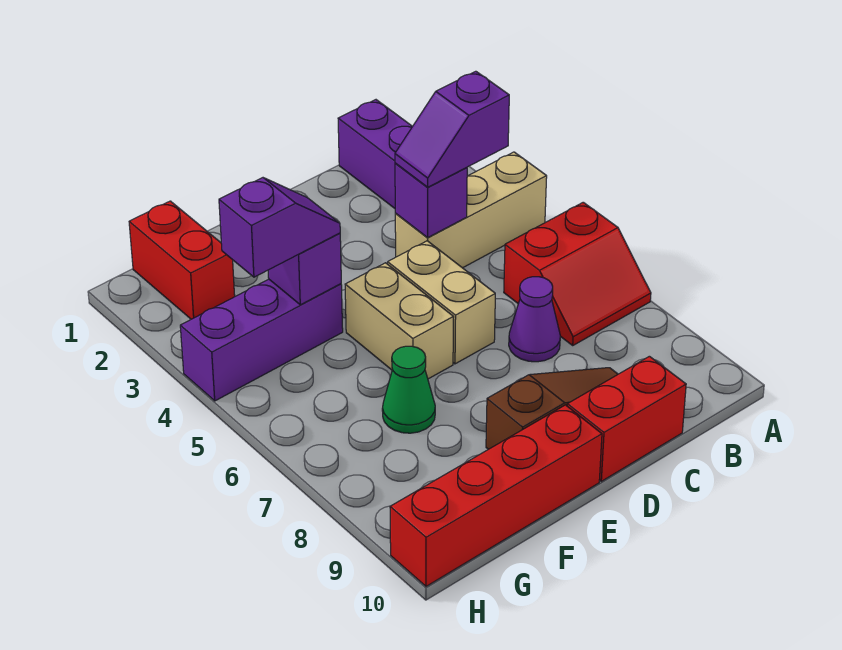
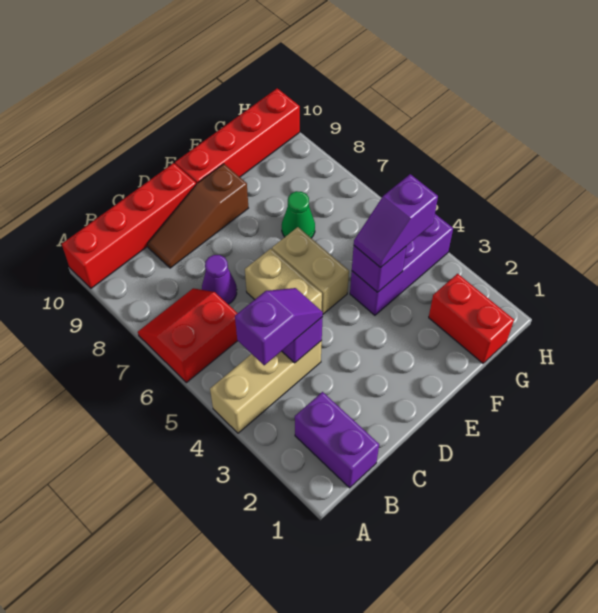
red brick C10:D10 level 1 -> red brick A10:D10 level 1

